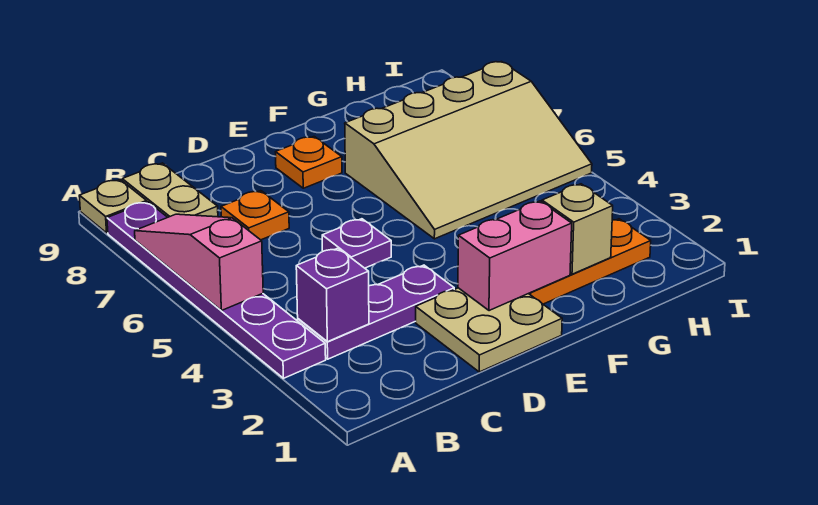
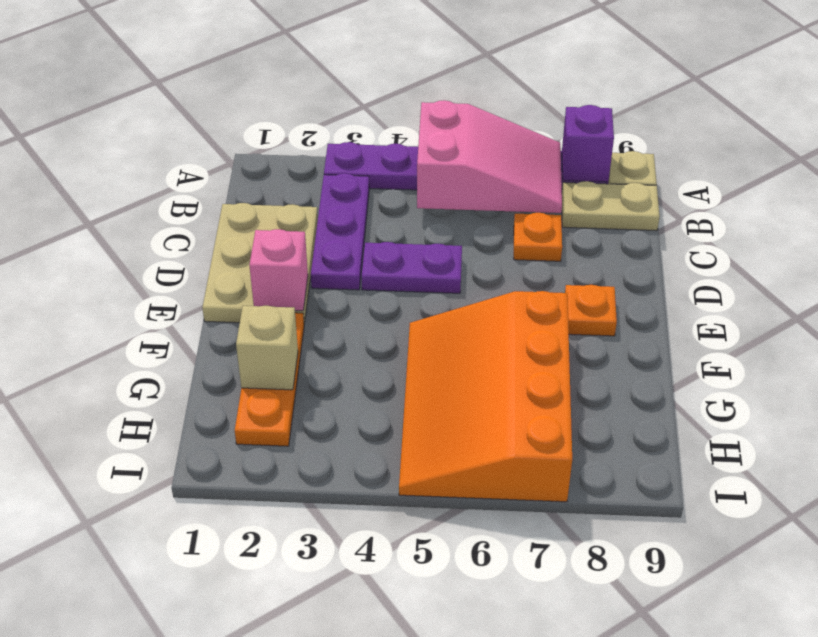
pink slope A5:A7 level 2 top 5 -> pink slope A5:B7 level 2 top 5
purple brick B3 level 2 -> purple brick A8 level 2
tan plate D1:E2 level 1 -> tan plate C1:E2 level 1
purple plate D5 level 1 -> purple plate D4:D5 level 1
pink brick E2:F2 level 2 -> pink brick E2 level 2
tan slope F5:I7 level 1 top 7 -> orange slope F5:I7 level 1 top 7

